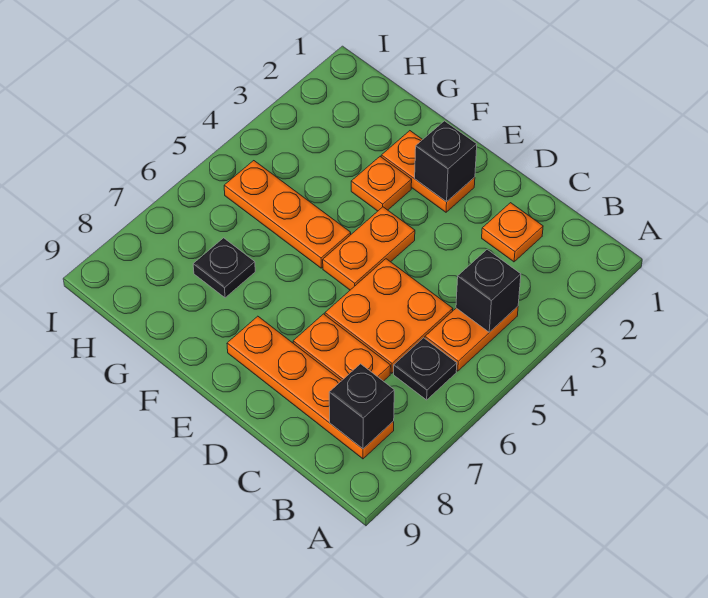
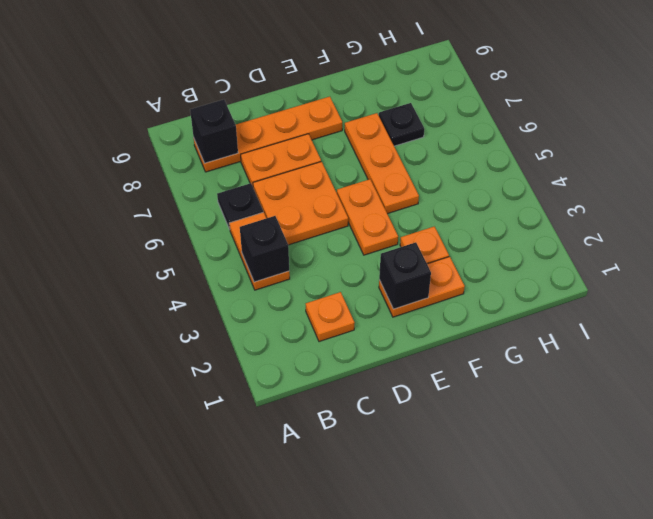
orange plate F5:H5 level 1 -> orange plate F5:F7 level 1

